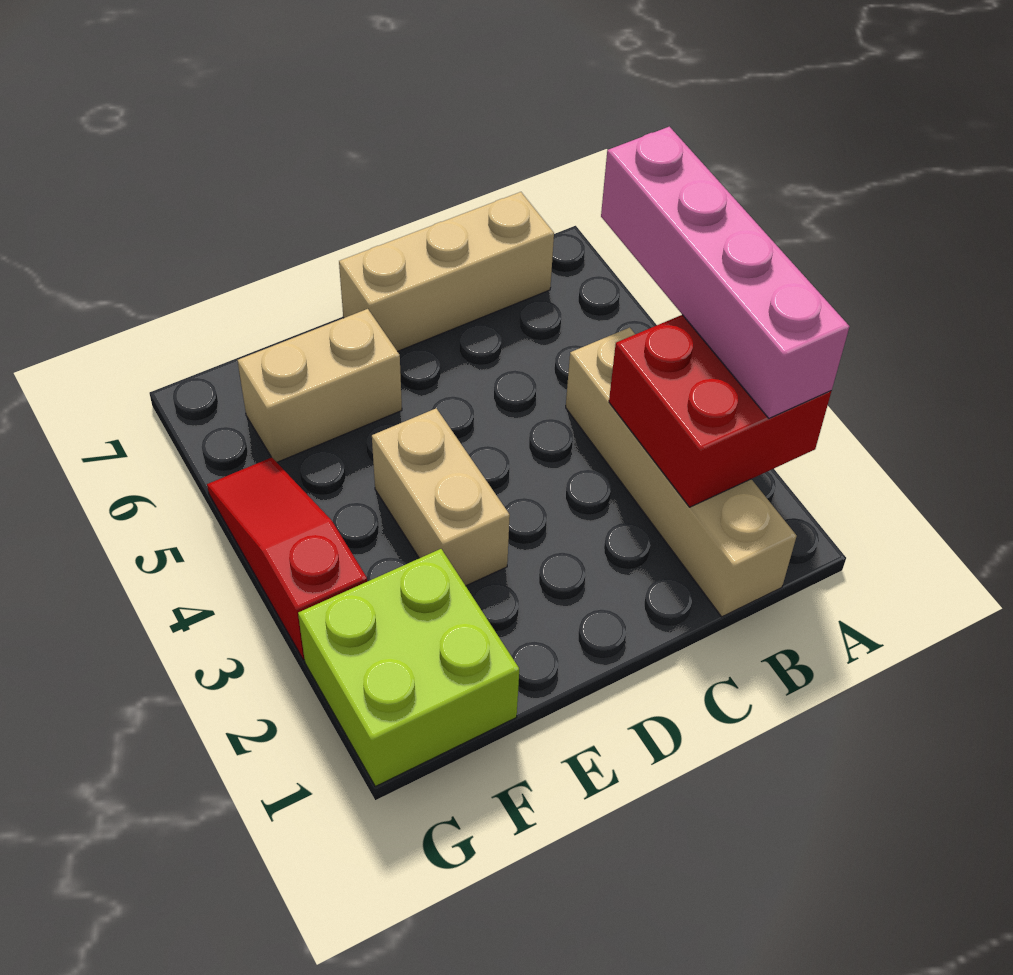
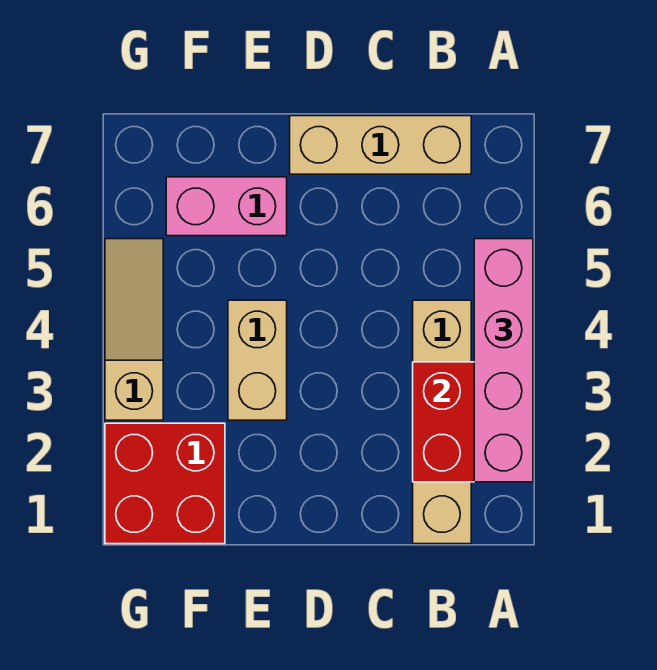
tan brick E6:F6 level 1 -> pink brick E6:F6 level 1
lime brick F1:G2 level 1 -> red brick F1:G2 level 1
red slope G3:G5 level 1 top 3 -> tan slope G3:G5 level 1 top 3

